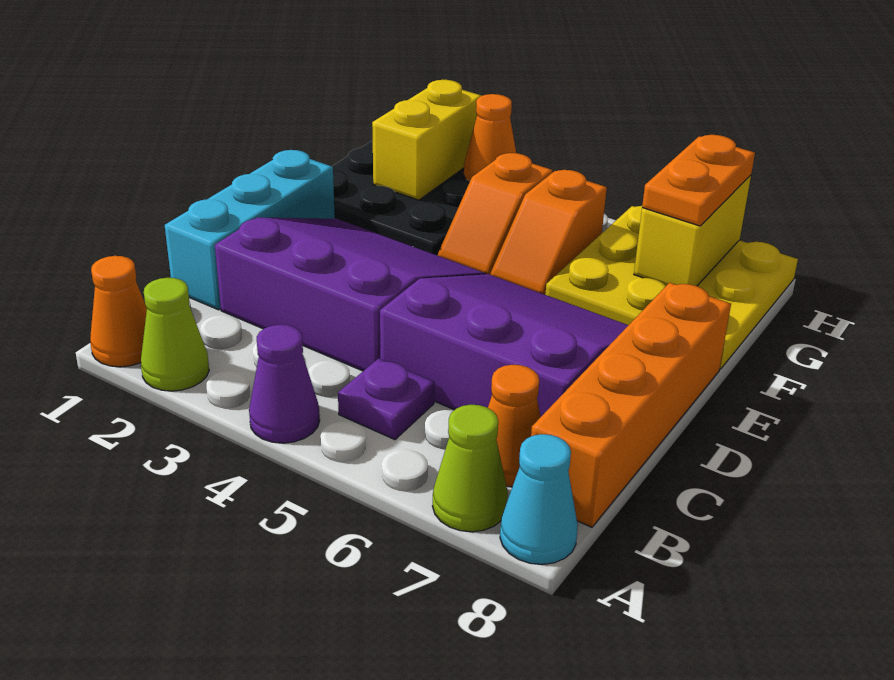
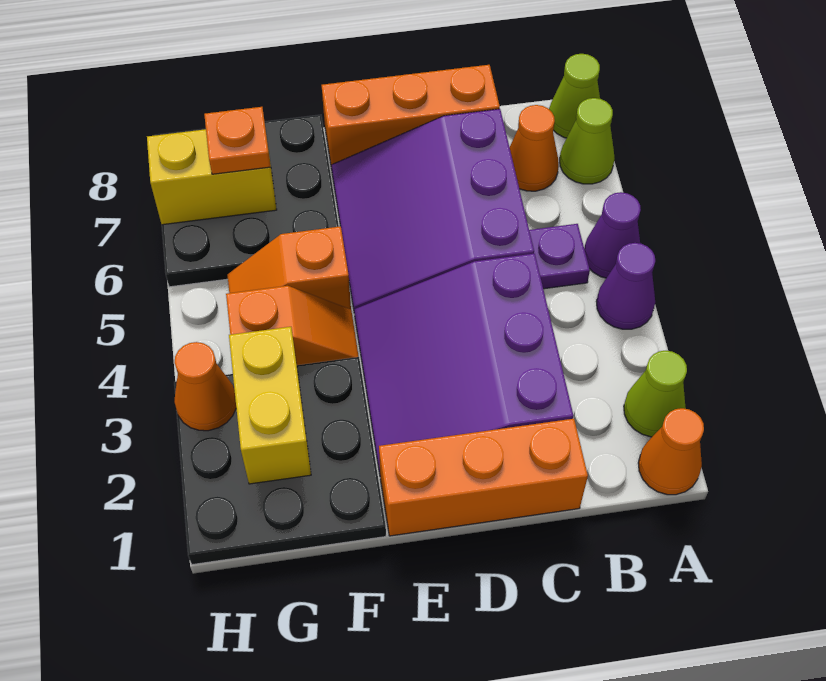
none -> purple cone A5 level 1
cyan cone A8 level 1 -> lime cone A8 level 1
orange brick B8:E8 level 1 -> orange brick C8:E8 level 1
cyan brick C1:E1 level 1 -> orange brick C1:E1 level 1
orange slope F5:G5 level 1 top G -> orange slope F5:G5 level 1 top F
yellow plate F6:H8 level 1 -> black plate F6:H8 level 1
yellow brick G2:H2 level 2 -> yellow brick G2:G3 level 2
orange plate G7:H7 level 3 -> orange plate G7 level 3

